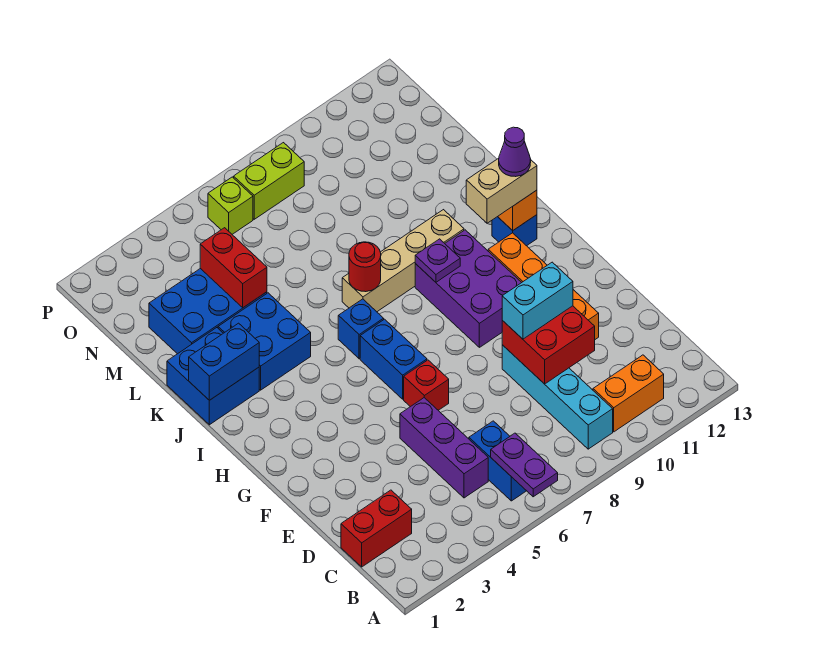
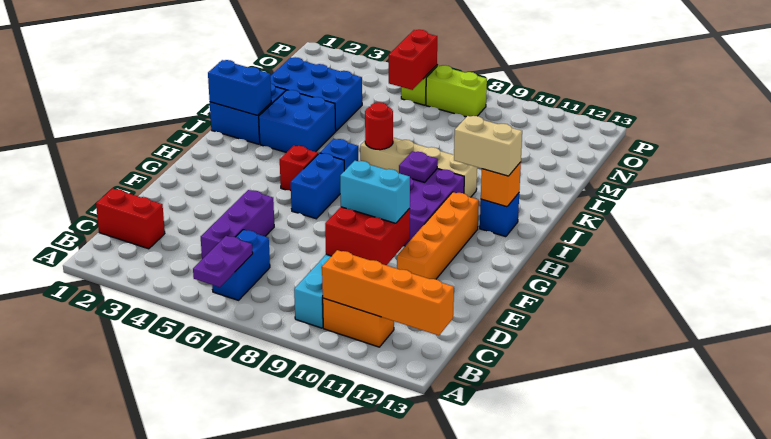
none -> orange brick B10:B13 level 2
red brick F6 level 1 -> red brick H5 level 1
purple cone I12 level 4 -> none
red brick L4:M4 level 2 -> red brick N6:O6 level 2

